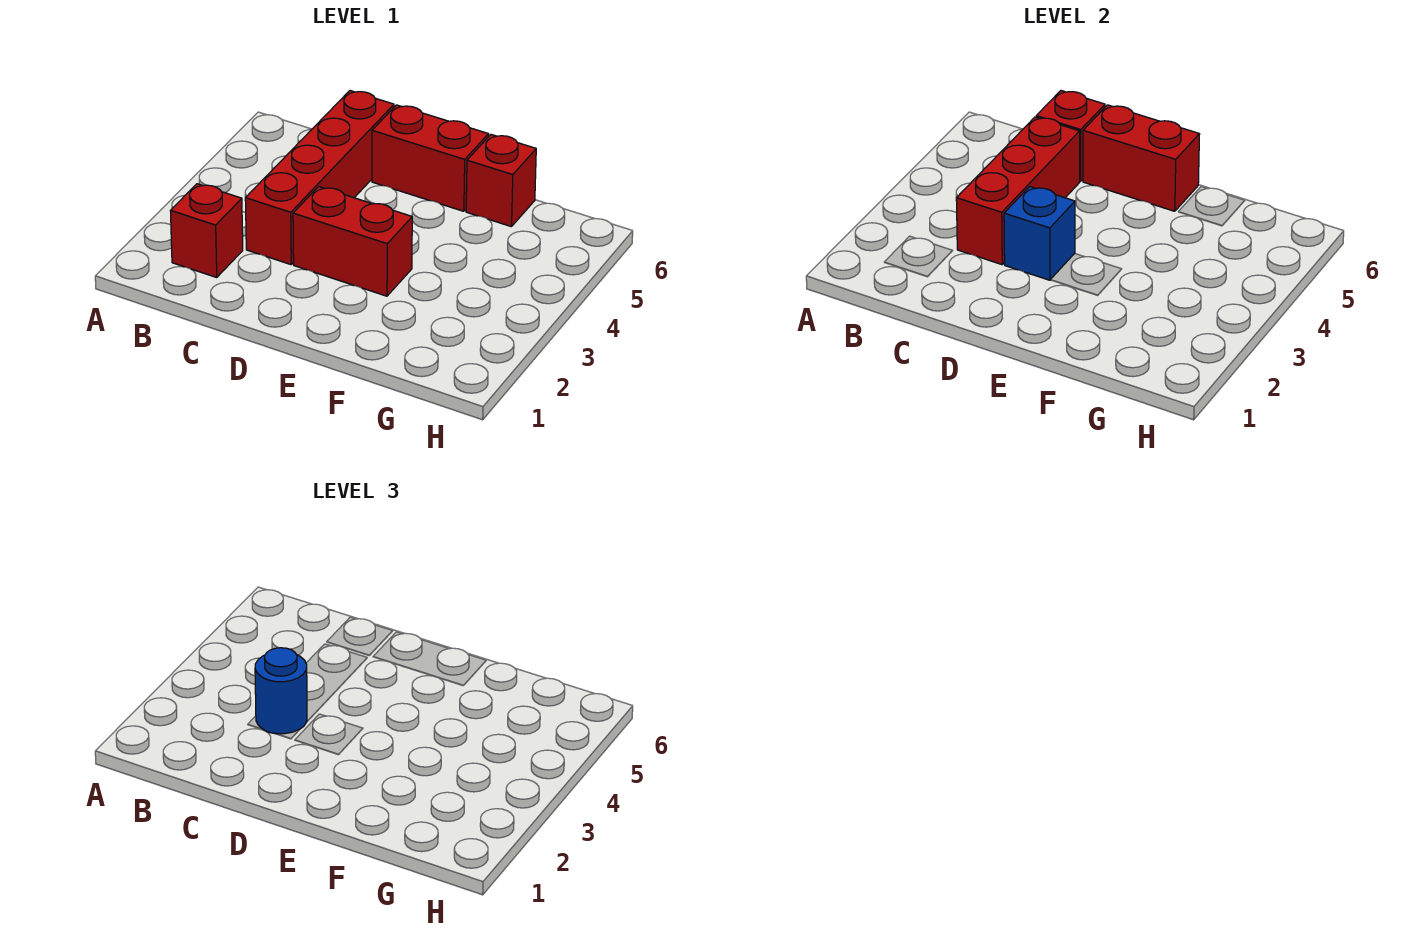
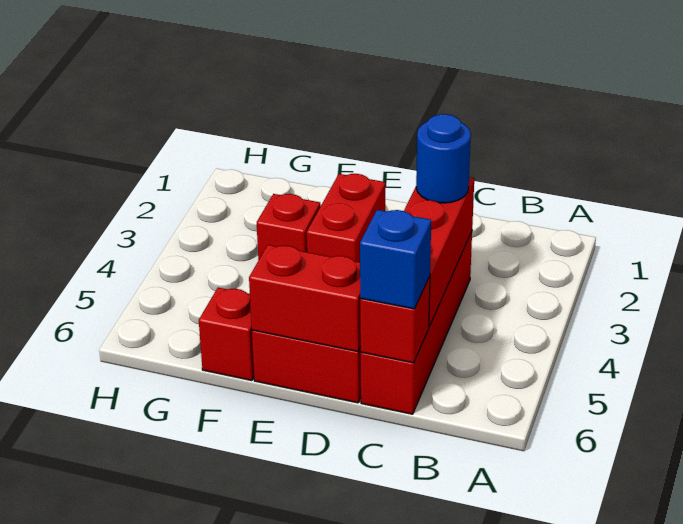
red brick B2 level 1 -> red brick F3 level 1
red brick D3:E3 level 1 -> red brick E2:E3 level 1
blue brick D3 level 2 -> blue brick C6 level 3

